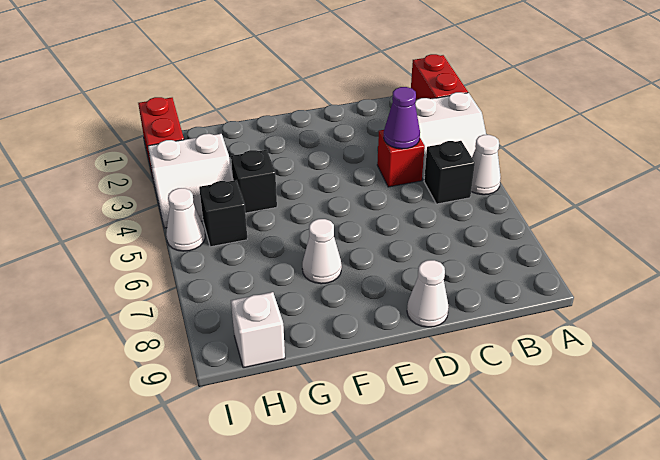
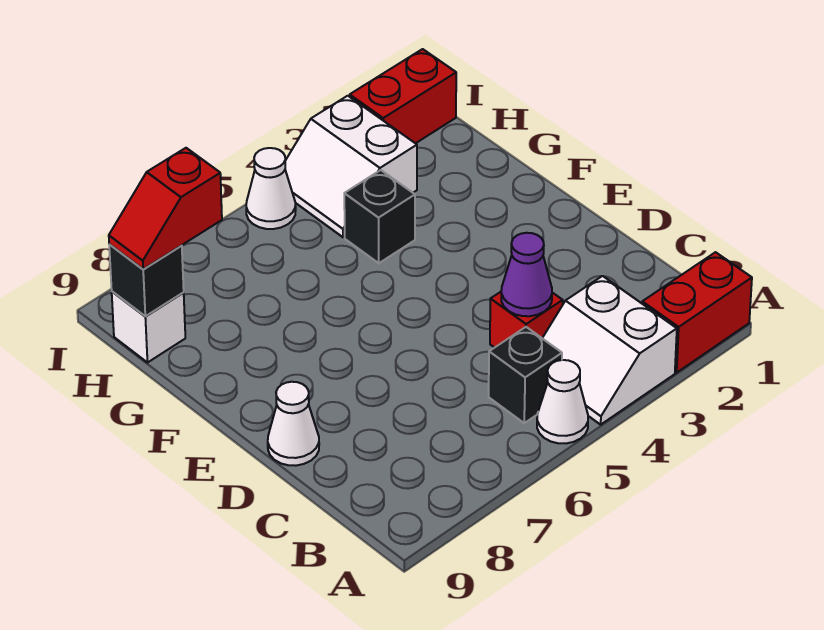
white cone F7 level 1 -> none
black brick H5 level 1 -> black brick H9 level 2
none -> red slope H8:H9 level 3 top 8

